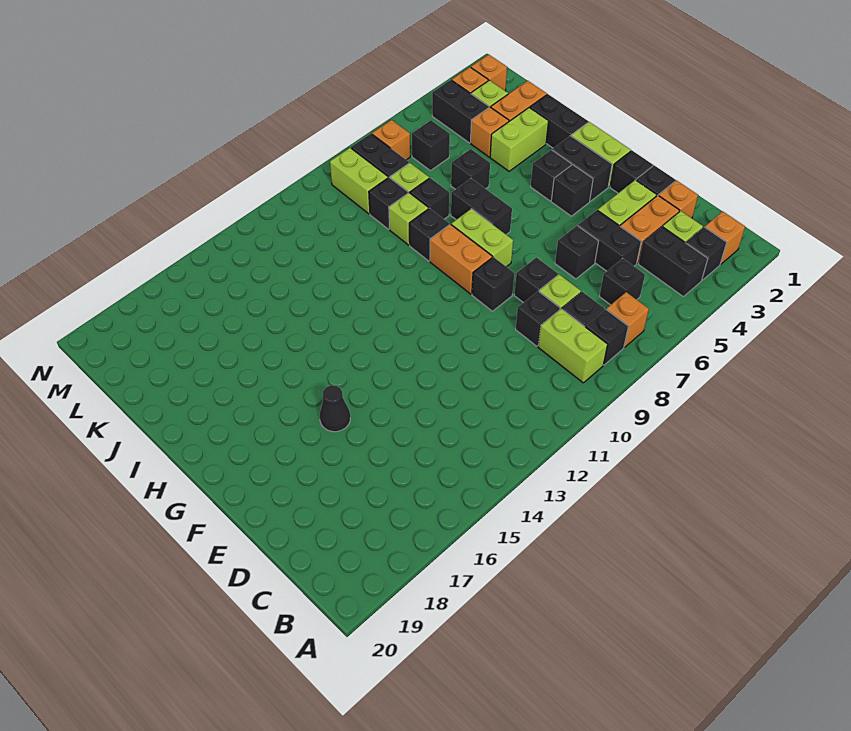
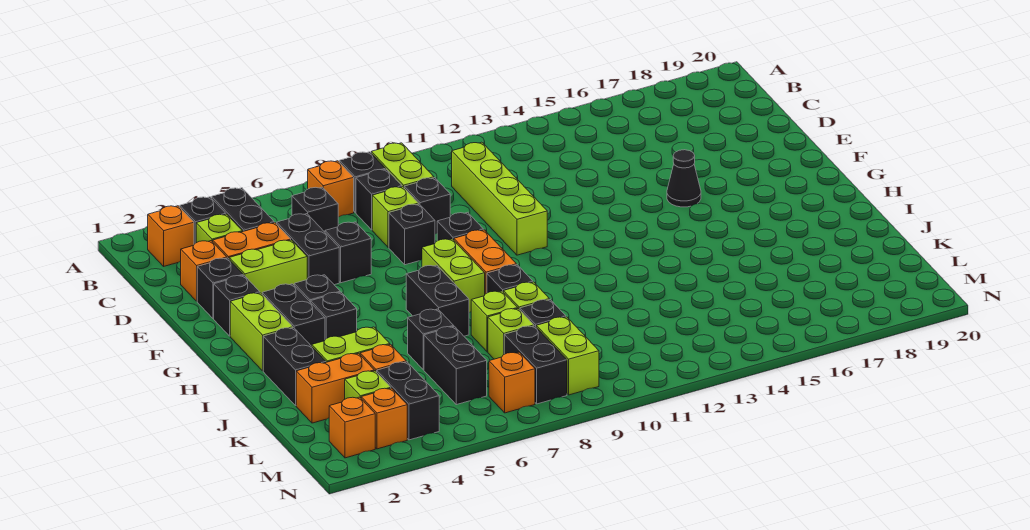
none -> lime brick C11:F11 level 1
black brick J8 level 1 -> lime brick J8 level 1
black brick L6 level 1 -> black brick K6:L6 level 1

